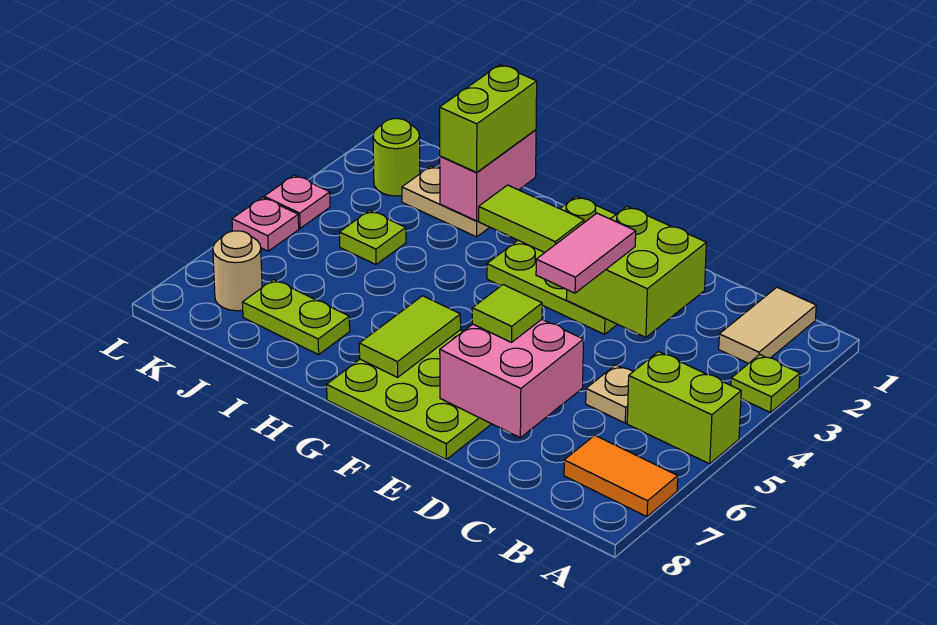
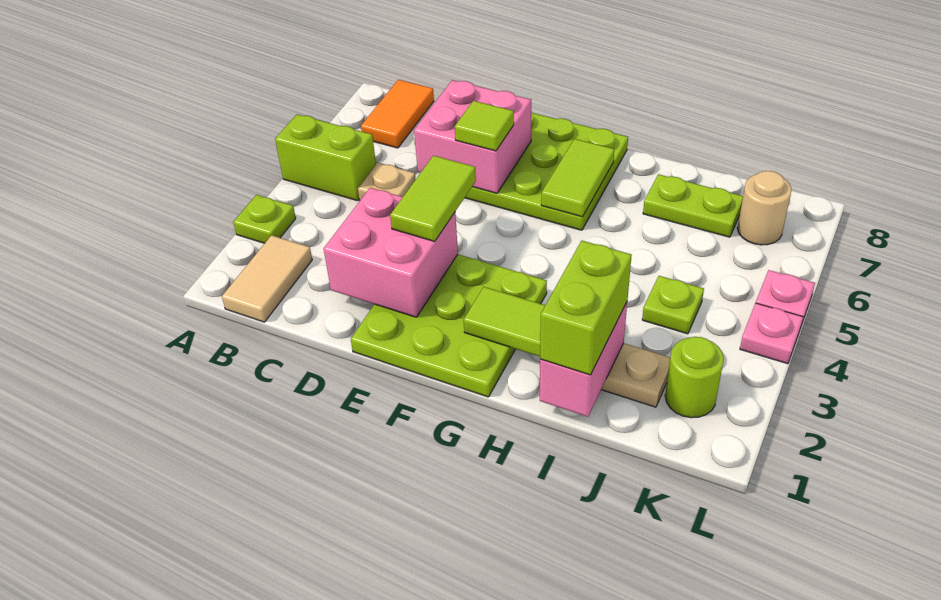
orange tile A7:B7 level 1 -> orange tile B7:B8 level 1
lime brick D2:E3 level 2 -> pink brick D2:E3 level 2
pink tile E3:E4 level 3 -> lime tile E3:E4 level 3

